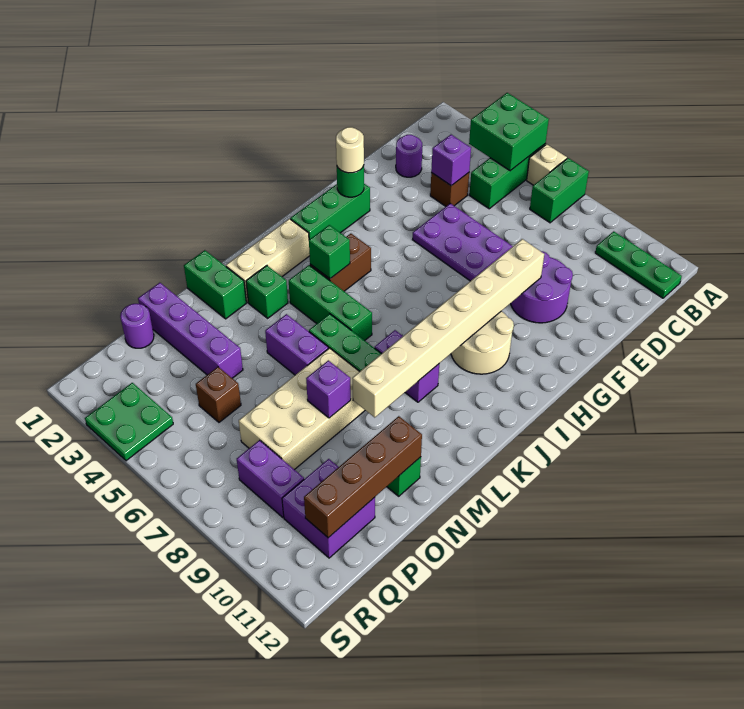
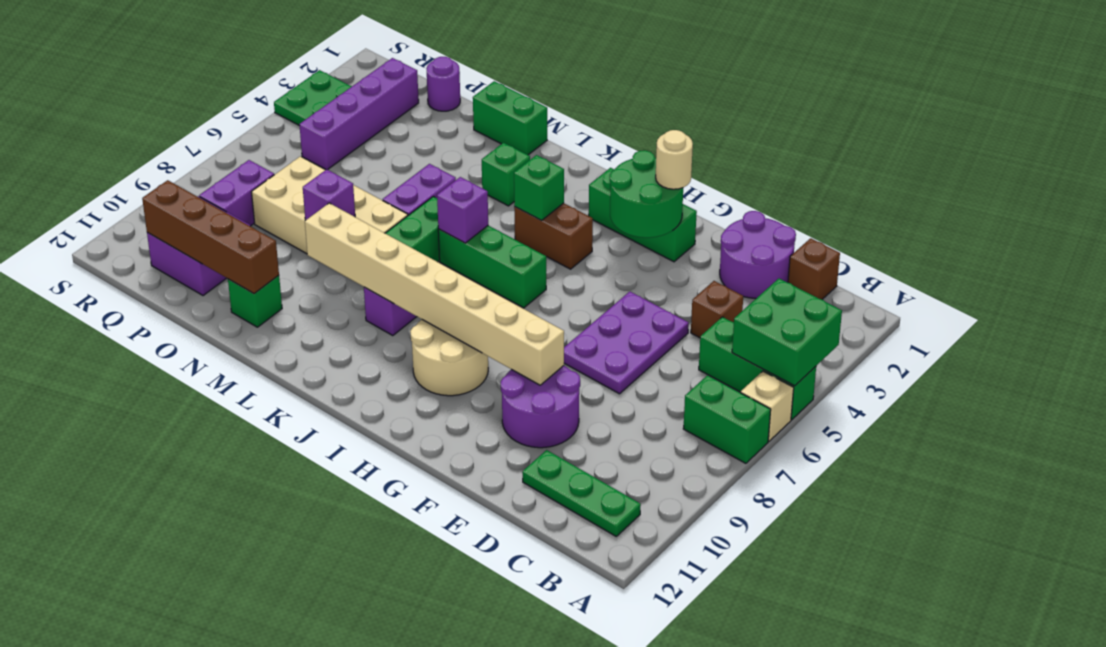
green plate B10:B12 level 1 -> green plate B11:D11 level 1
purple round brick D2 level 1 -> purple round brick D1:E2 level 1
purple brick D4 level 2 -> purple brick K6 level 2
green round brick G2 level 2 -> green round brick G2:H3 level 2
tan brick J2:L2 level 1 -> none
green brick K4:K6 level 1 -> green brick I6:K6 level 1
green brick M1:M2 level 1 -> green brick M1:N1 level 1
purple brick O1:O4 level 1 -> purple brick Q2:Q5 level 1
brown brick P5 level 1 -> brown brick C1 level 1

